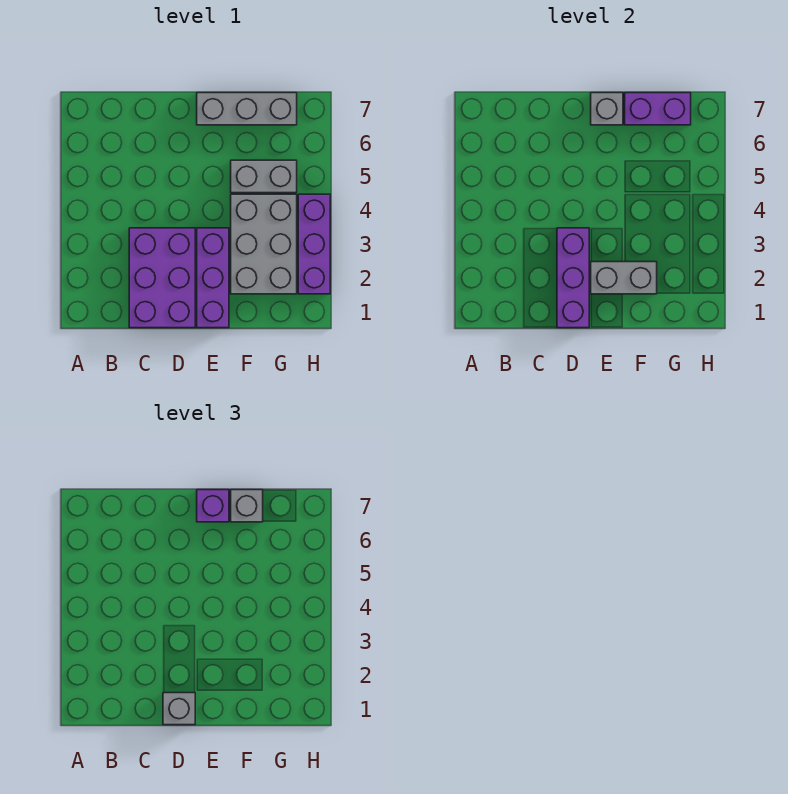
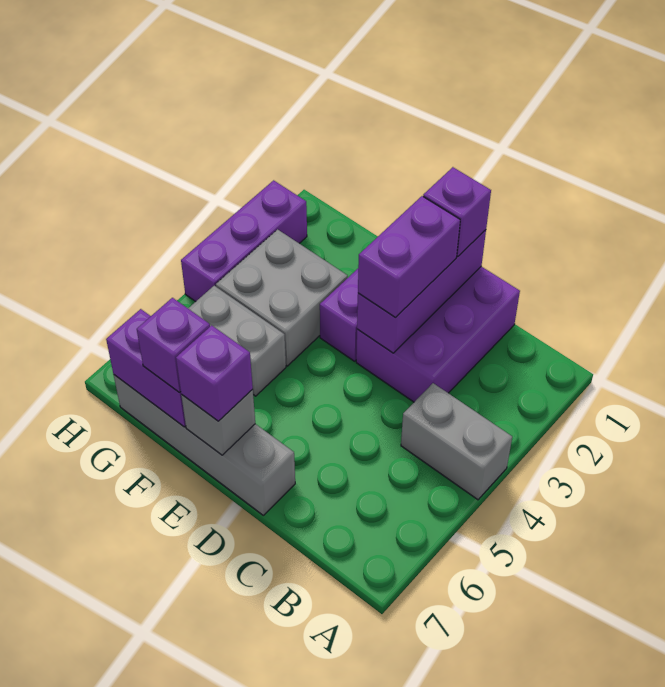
grey brick D1 level 3 -> purple brick D1 level 3
none -> purple brick D2:D3 level 3
grey brick E2:F2 level 2 -> grey brick A4:B4 level 1
grey brick E7:G7 level 1 -> grey brick D7:G7 level 1
grey brick F2:G4 level 1 -> grey brick F3:G4 level 1
grey brick F7 level 3 -> purple brick F7 level 3

